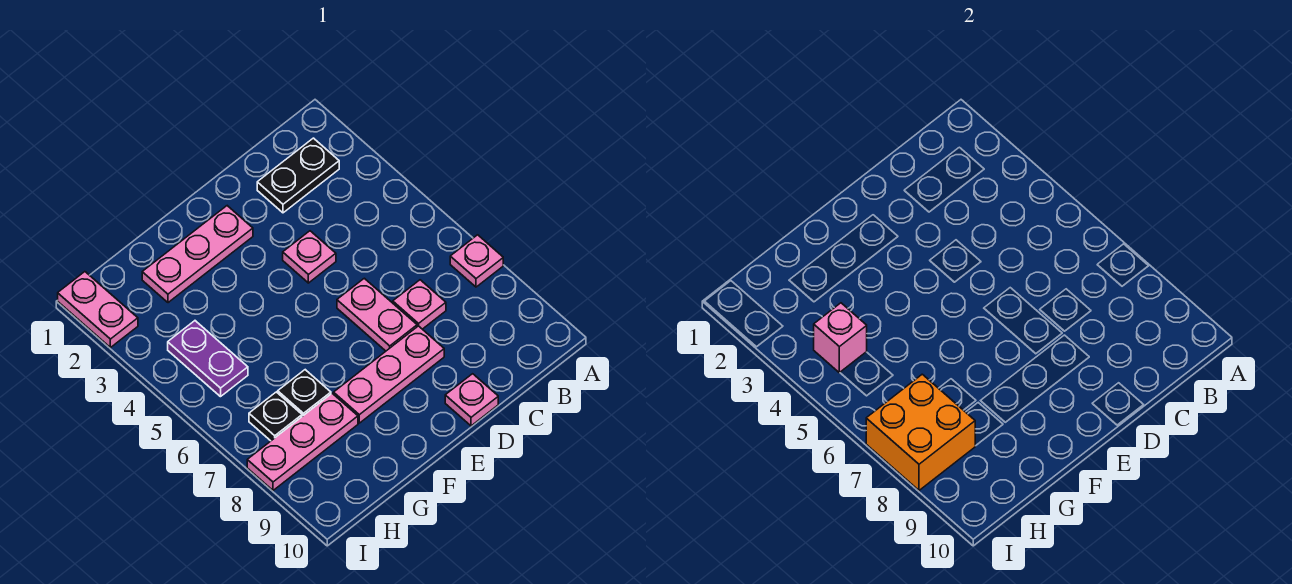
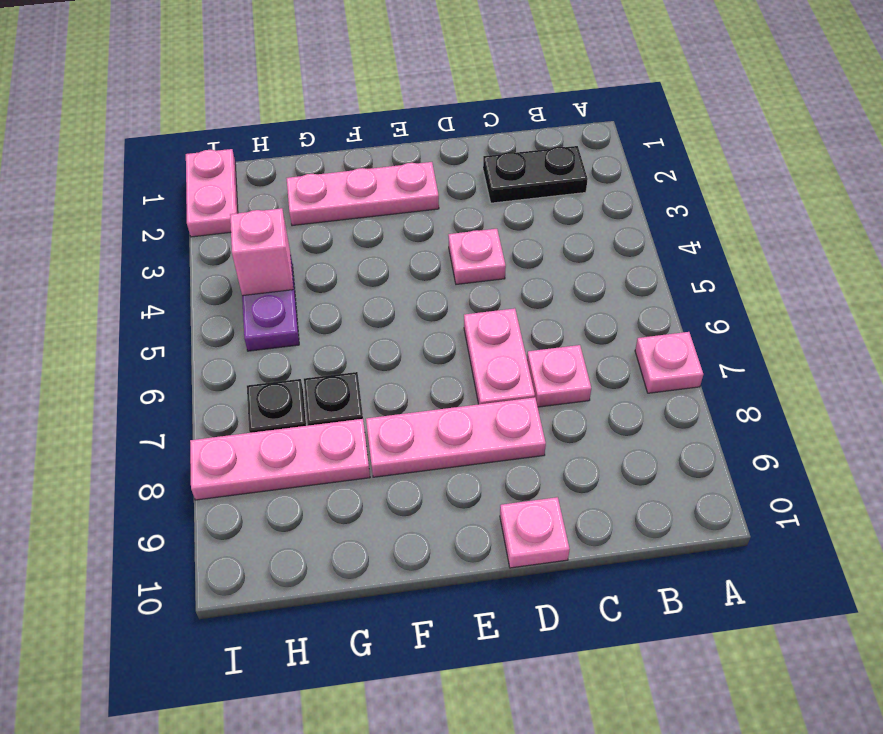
orange brick H7:I8 level 2 -> none

